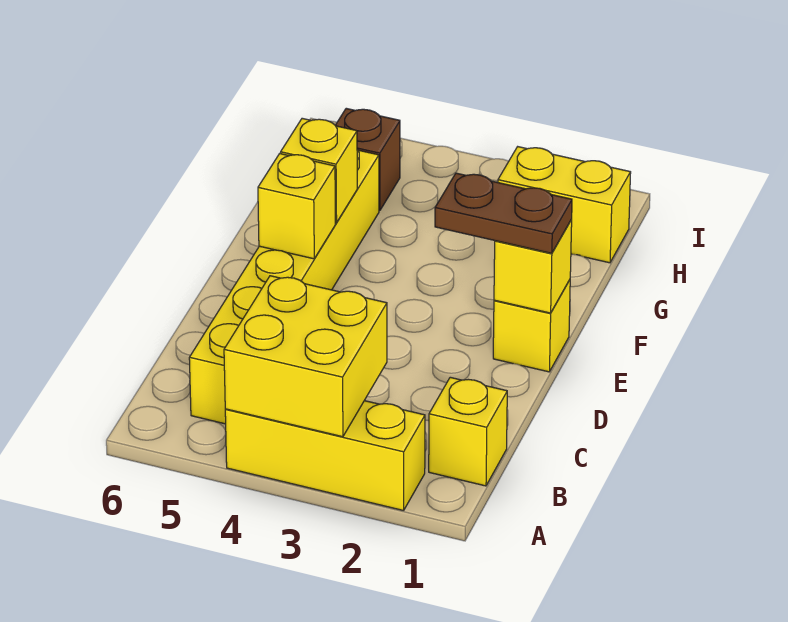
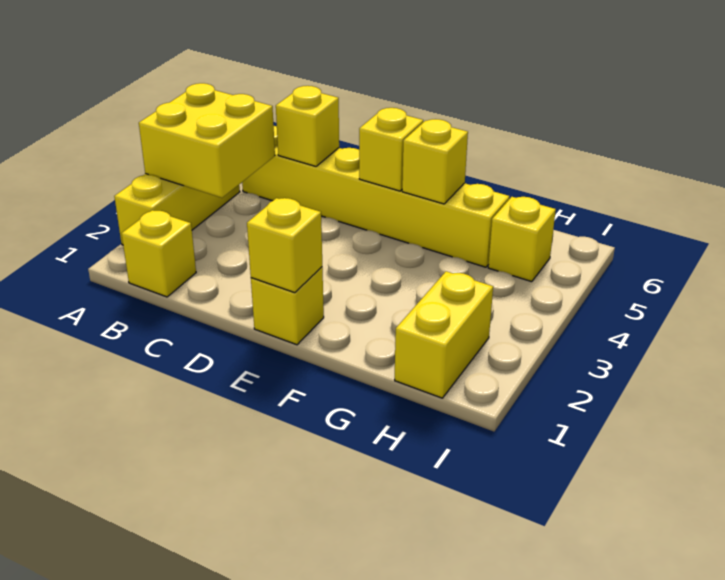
none -> yellow brick C5 level 2
brown plate E1:E2 level 3 -> none
brown brick H5 level 1 -> yellow brick H5 level 1

